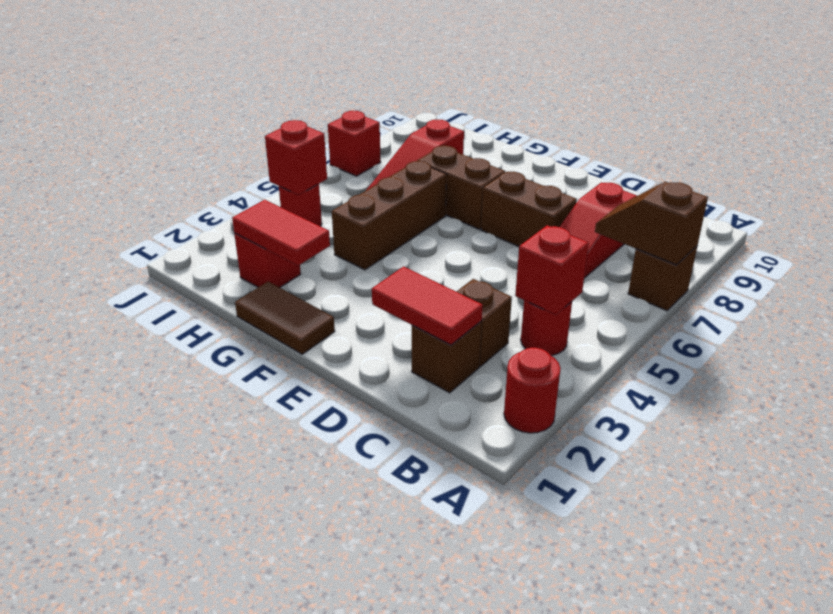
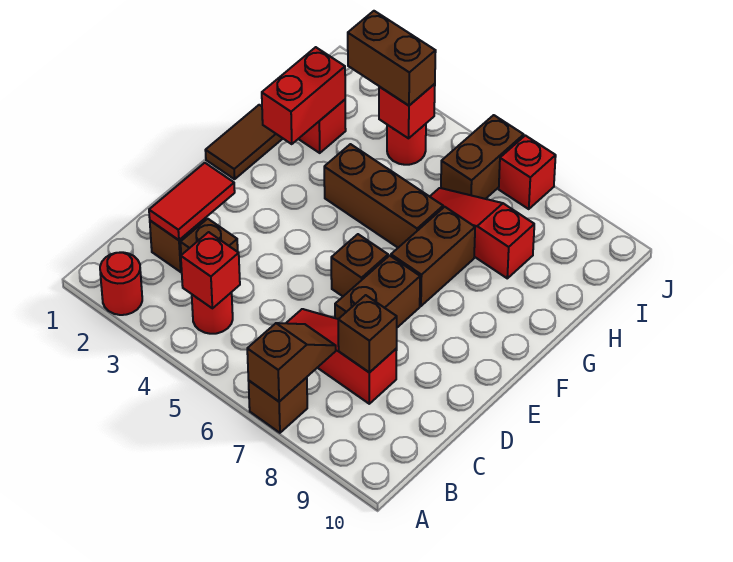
none -> brown brick C8 level 2
none -> brown brick E6 level 1
red tile G2:H2 level 2 -> red brick G2:H2 level 2
none -> brown brick I3:I4 level 3
none -> brown brick I6:J6 level 1

